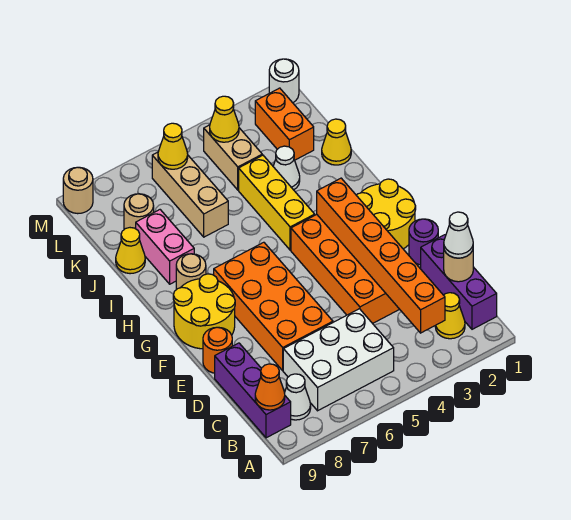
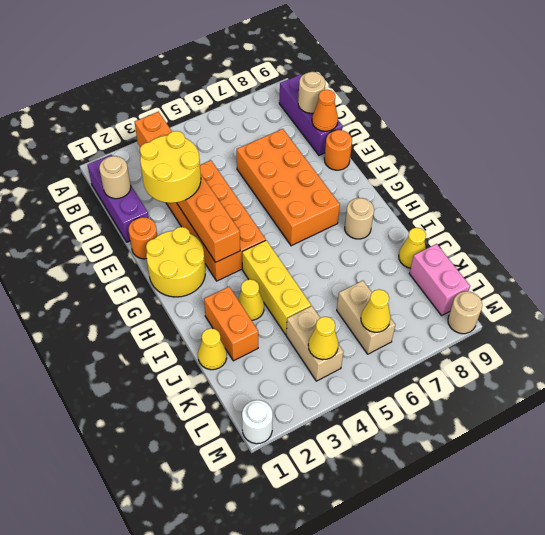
yellow cone B2 level 1 -> yellow cone I3 level 1
white brick B5:C7 level 1 -> none
white cone B8 level 1 -> none
orange cone B9 level 2 -> orange cone D9 level 2
white cone C1 level 3 -> none
purple round brick E1 level 1 -> orange round brick E1 level 1
yellow round brick F8:G9 level 1 -> yellow round brick D2:E3 level 3
pink brick I8:J8 level 1 -> pink brick K9:L9 level 1
white cone J3 level 1 -> none
tan brick J6:L6 level 1 -> tan brick K6:L6 level 1
orange brick K2:L2 level 1 -> orange brick I2:J2 level 1
tan round brick K8 level 1 -> tan round brick C9 level 2

